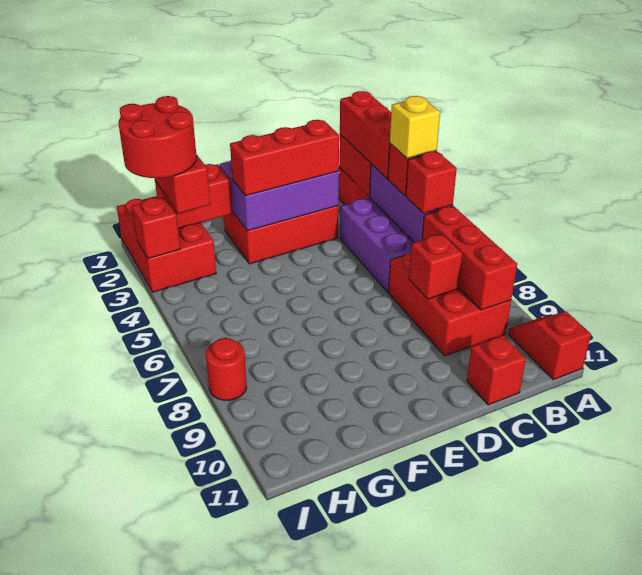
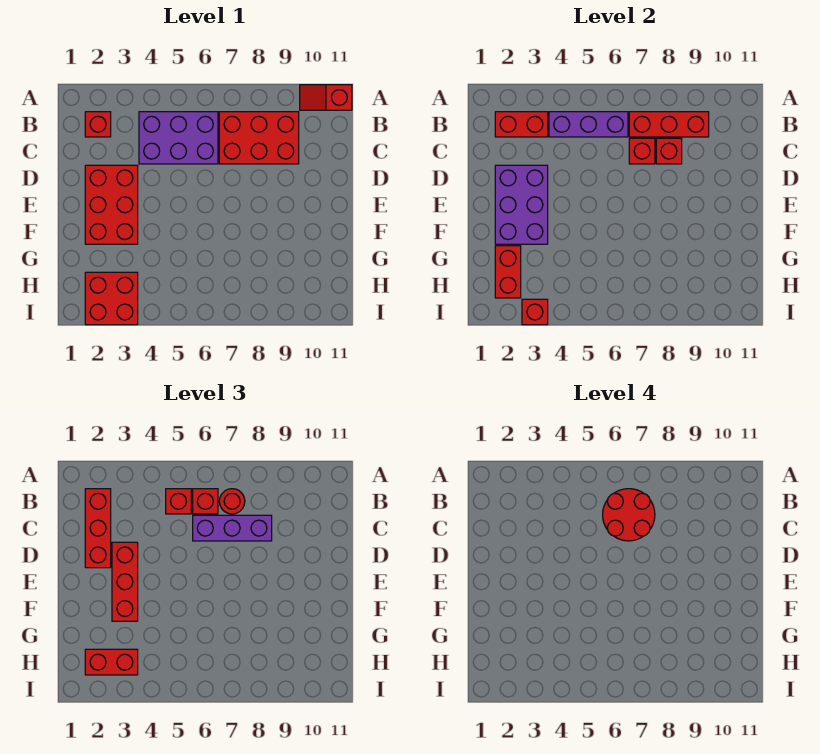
red brick B2:B4 level 3 -> red brick B2:D2 level 3
yellow brick B5 level 4 -> none
none -> purple brick C6:C8 level 3
red brick C11 level 1 -> red brick C7 level 2
red brick H1:I3 level 1 -> red brick H2:I3 level 1
red round brick H2:I3 level 4 -> red round brick B6:C7 level 4
red round brick I8 level 1 -> red round brick B7 level 3

